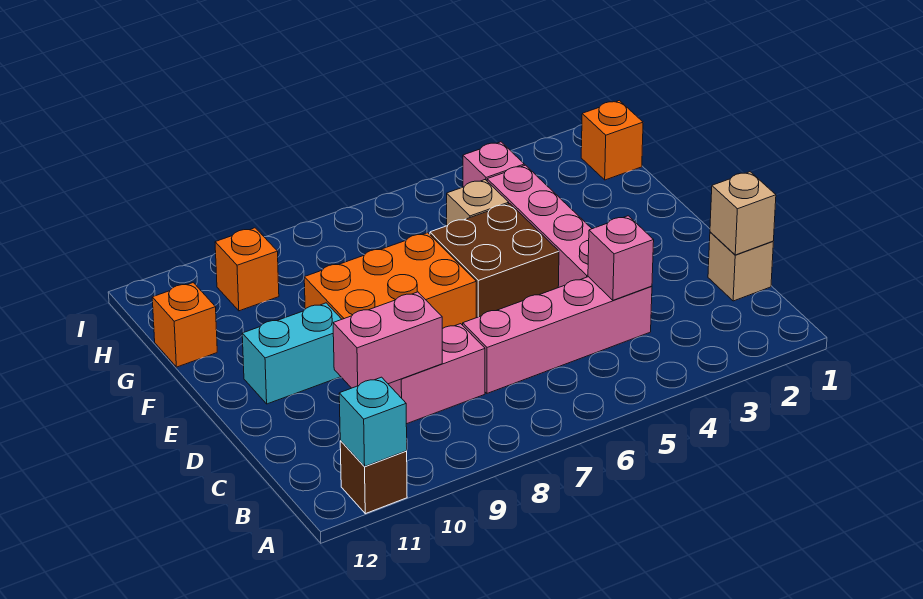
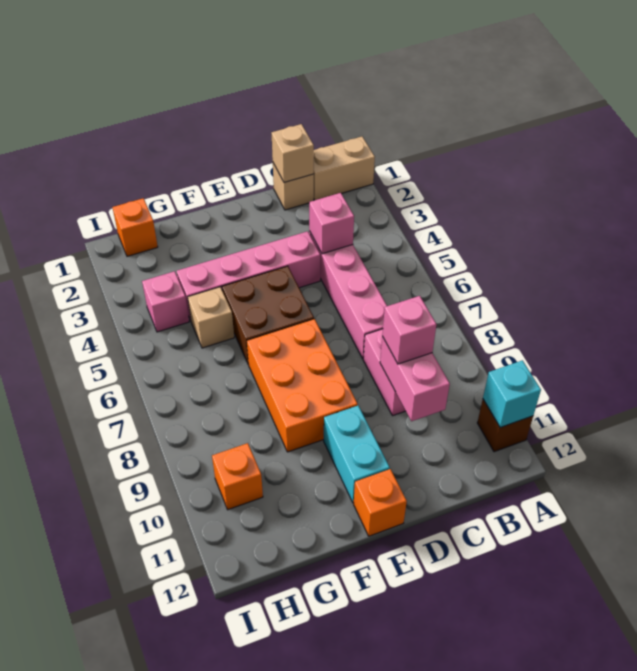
none -> tan brick A1:B1 level 1
none -> pink brick C9 level 3
orange brick G12 level 1 -> orange brick E12 level 1

